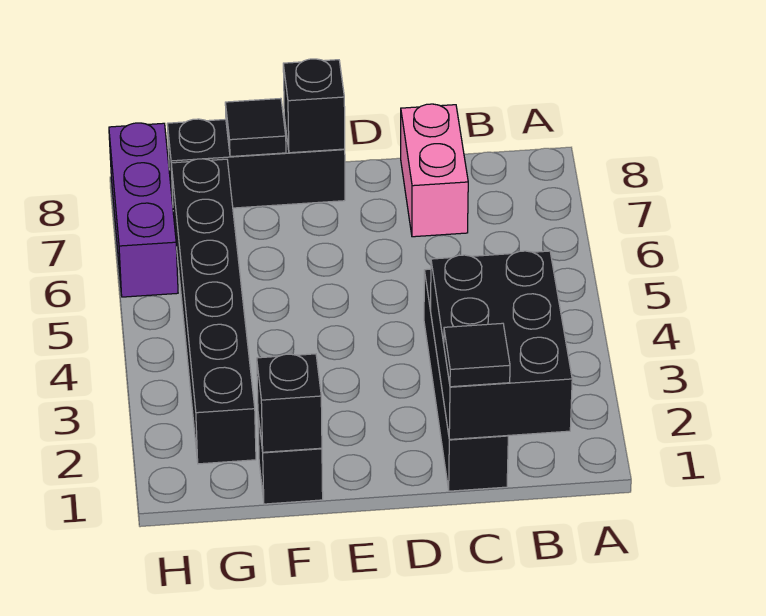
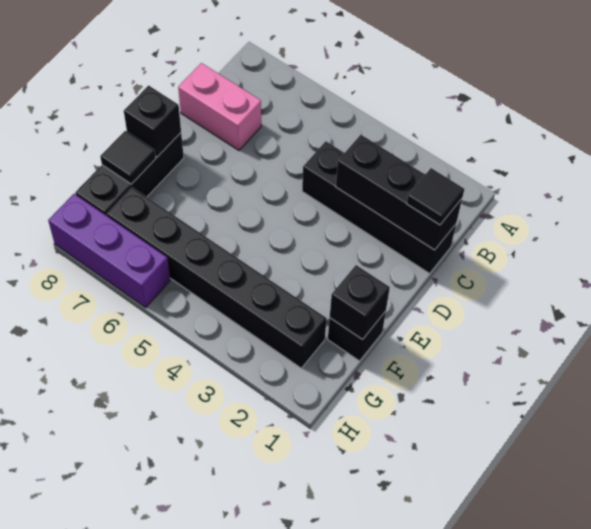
black brick B1:C3 level 2 -> black brick C1:C3 level 2

